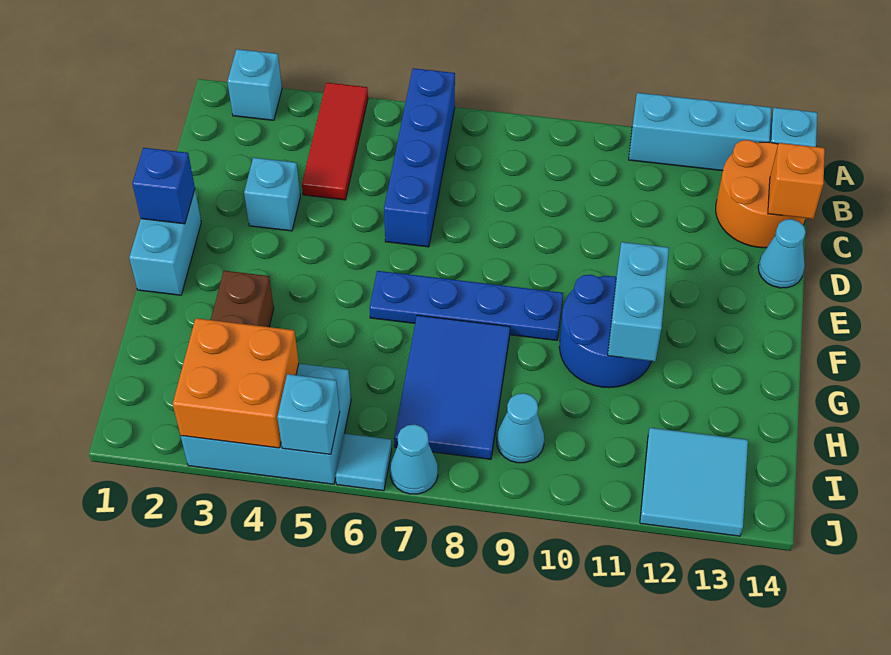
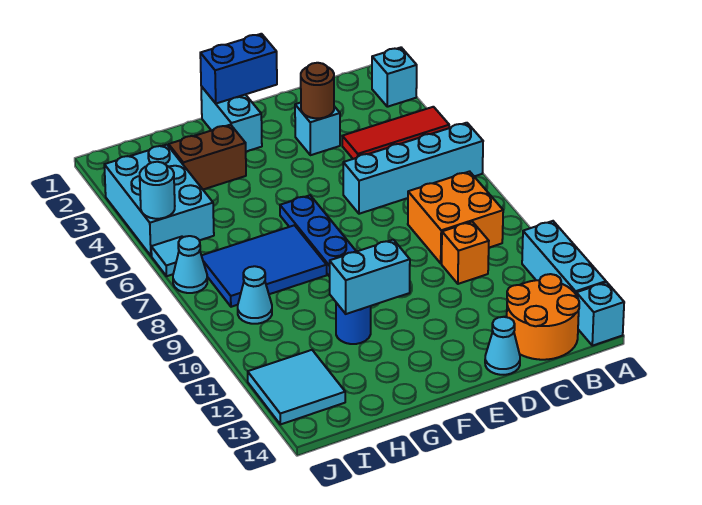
blue brick A6:D6 level 1 -> cyan brick A6:D6 level 1
orange brick C14 level 2 -> orange brick C10 level 1
none -> brown round brick D3 level 2
cyan brick E1:F1 level 1 -> cyan brick F1:F2 level 1
blue brick E1 level 2 -> blue brick E1:F1 level 2
blue round brick F10:G11 level 1 -> blue round brick G11 level 1
orange brick I3:J4 level 2 -> orange brick B8:C9 level 1
cyan brick J5 level 2 -> cyan round brick J5 level 2

